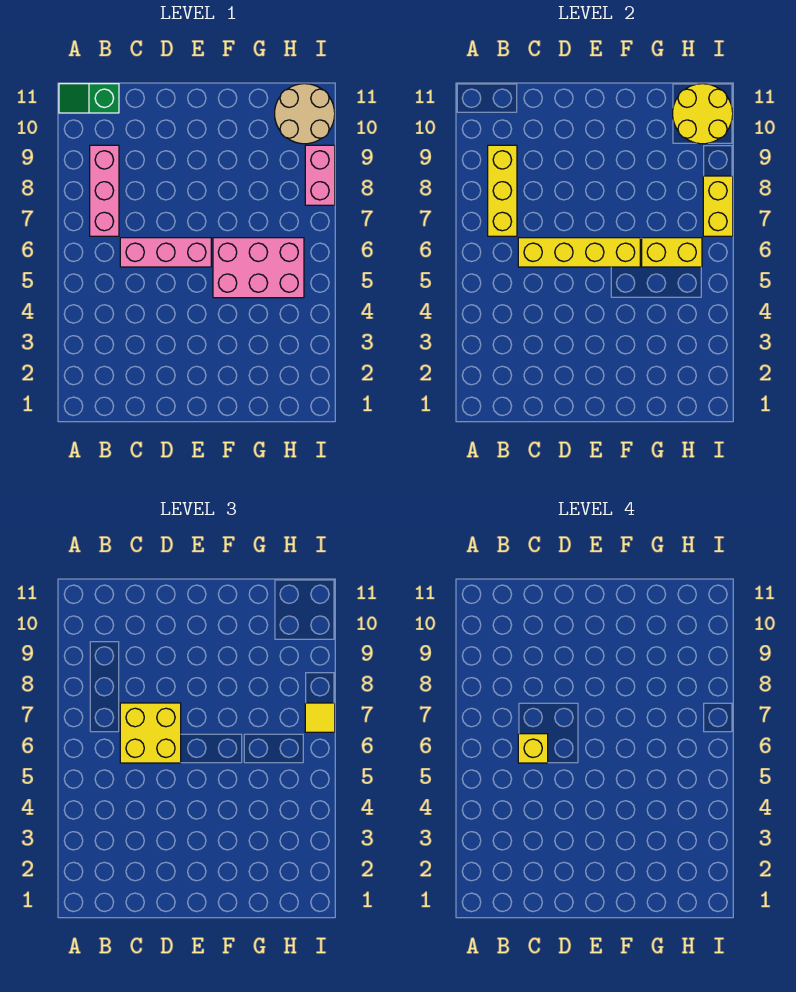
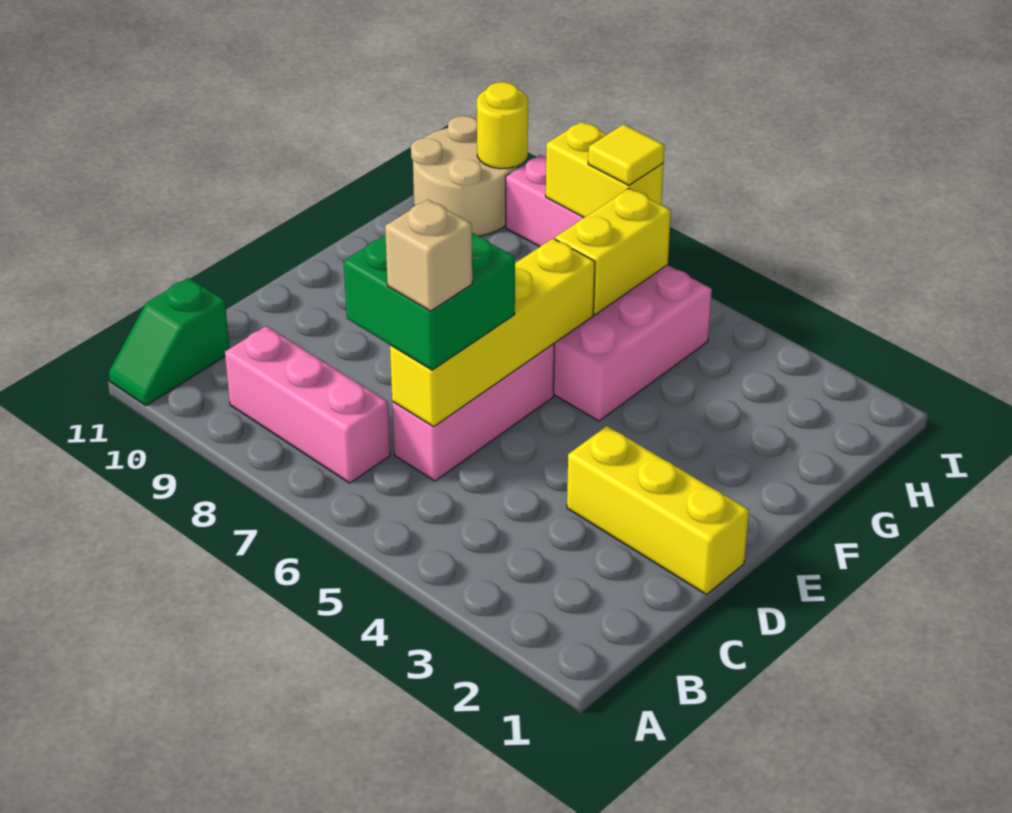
yellow brick B7:B9 level 2 -> yellow brick D1:D3 level 1
yellow brick C6:D7 level 3 -> green brick C6:D7 level 3
yellow brick C6 level 4 -> tan brick C6 level 4
yellow round brick H10:I11 level 2 -> yellow round brick I10 level 2

